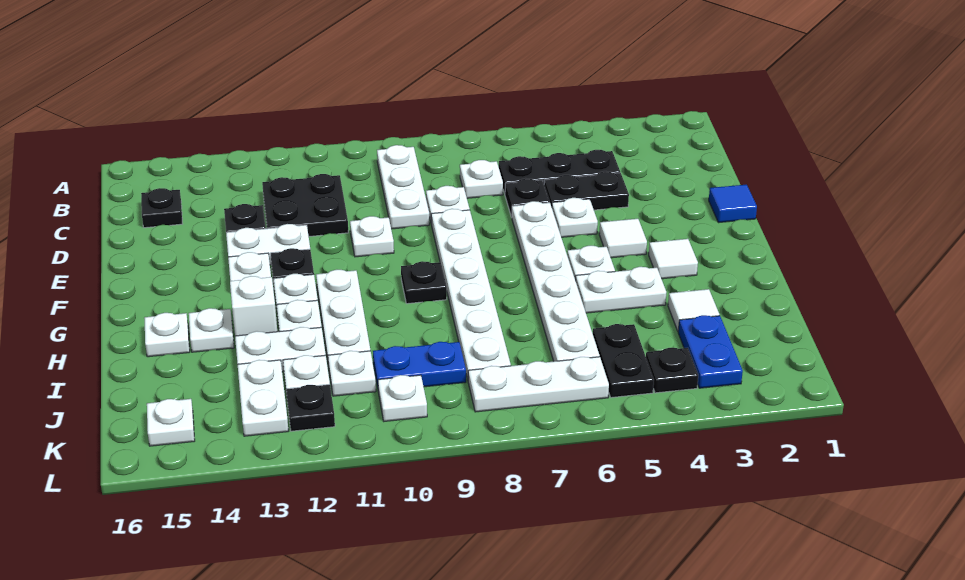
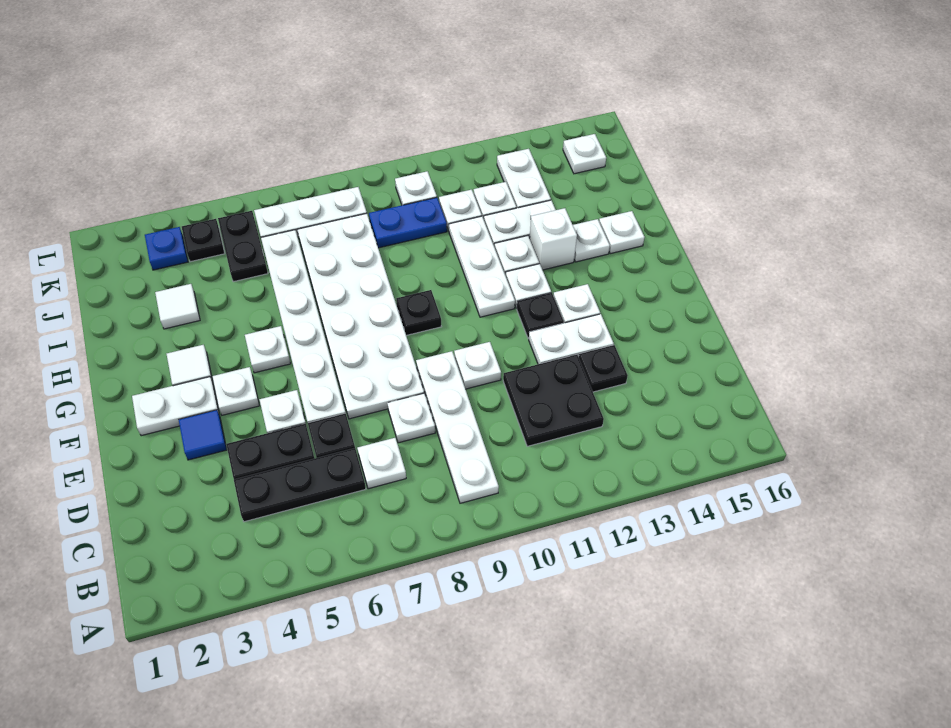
white plate B9:D9 level 1 -> white plate B9:E9 level 1
black plate C15 level 1 -> none
blue tile E1 level 1 -> blue tile E3 level 1
white plate E8:J8 level 1 -> white plate E7:J8 level 1
white tile F4 level 1 -> white plate F4 level 1
white plate H4:H5 level 1 -> white plate F2:F3 level 1
blue plate J3:K3 level 1 -> blue plate K3 level 1
black plate K12 level 1 -> none

